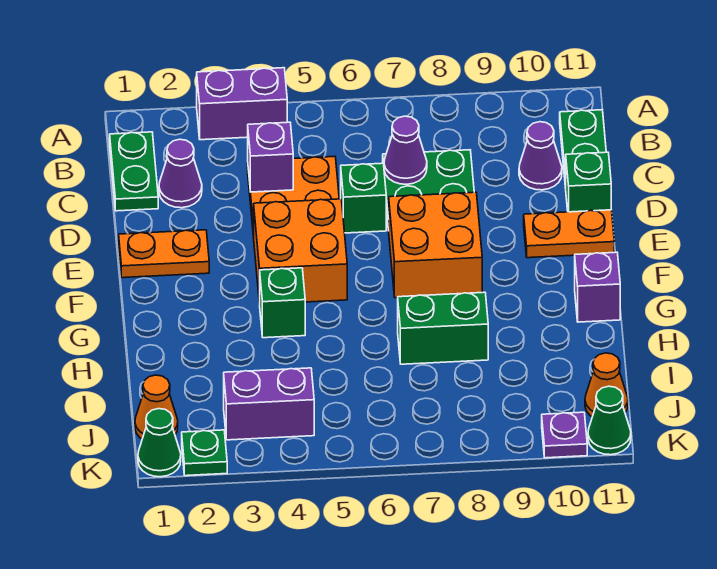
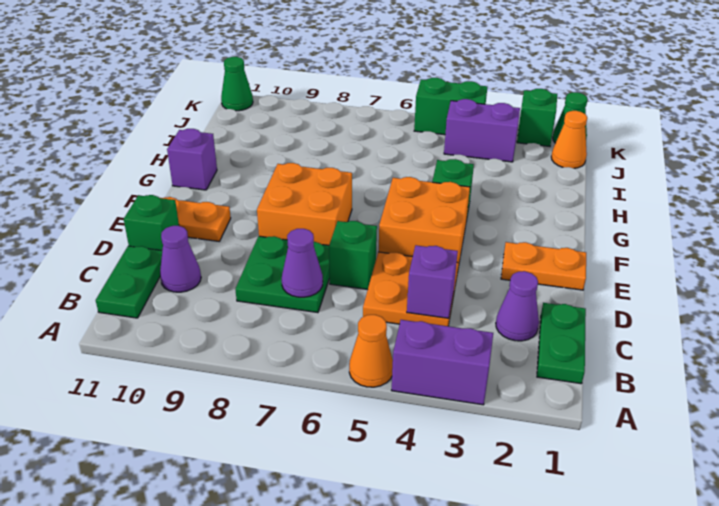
green brick H7:H8 level 1 -> green brick K4:K5 level 1
orange cone J11 level 1 -> orange cone A5 level 1
green plate K2 level 1 -> green brick K2 level 1
purple plate K10 level 1 -> none

